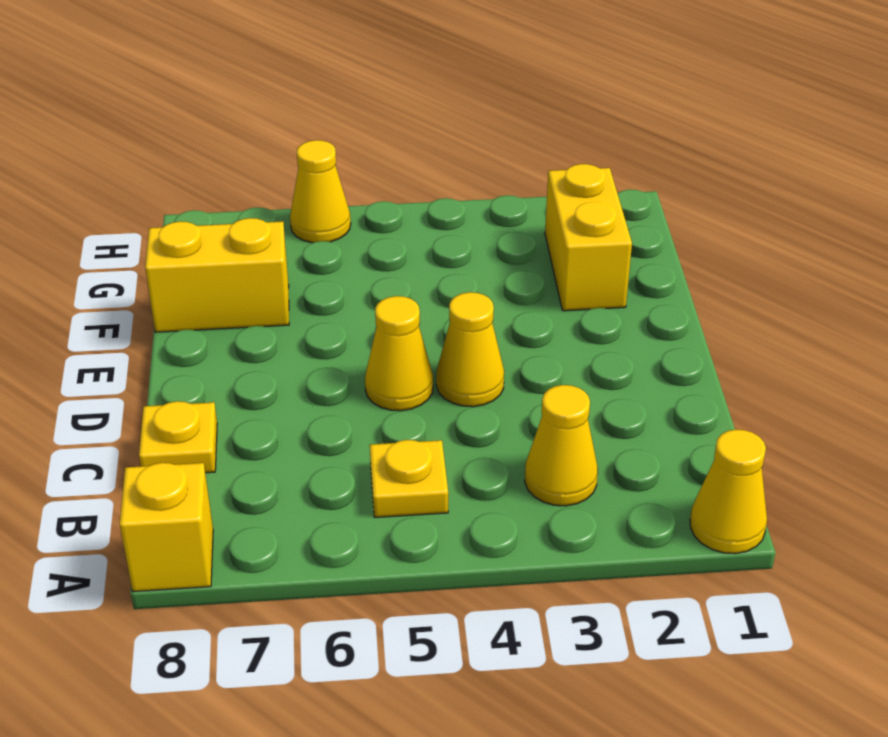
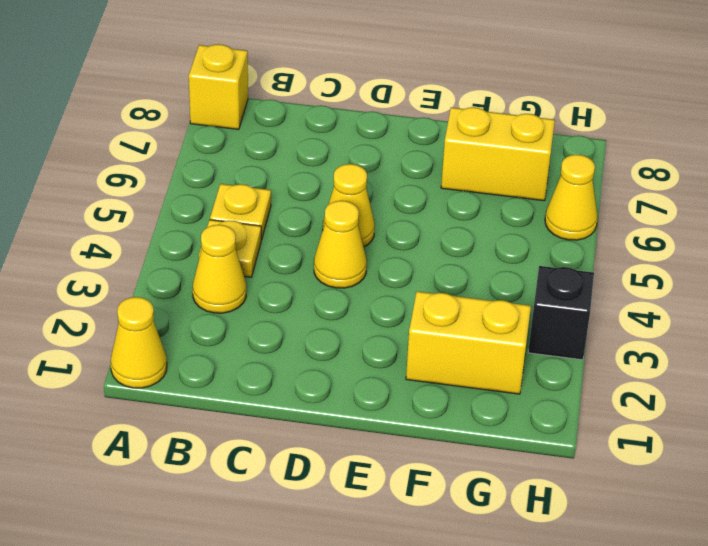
yellow plate C8 level 1 -> yellow plate B4 level 1
yellow brick F7:F8 level 1 -> yellow brick F7:G7 level 1
none -> black brick H3 level 1

